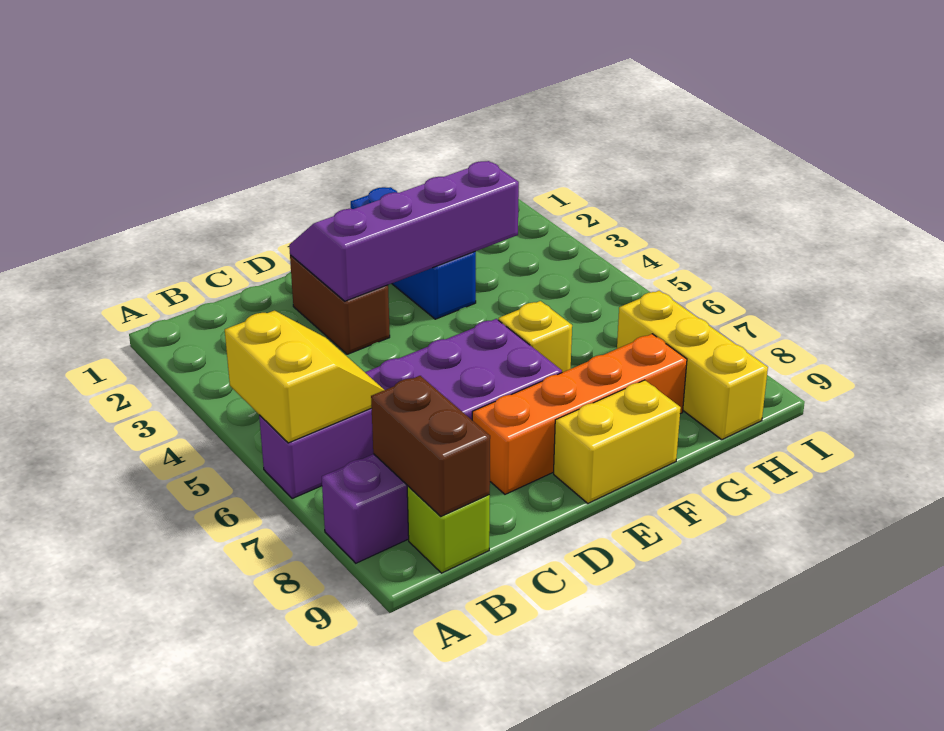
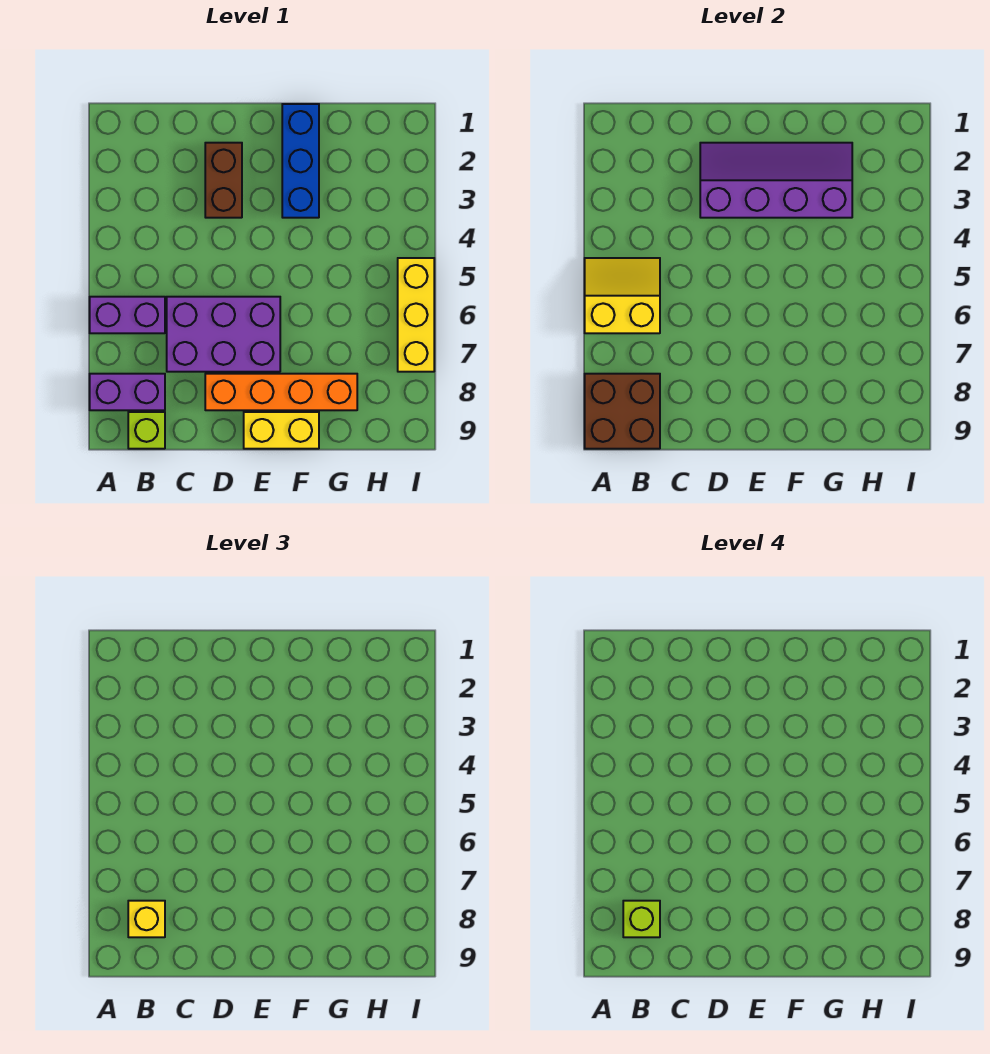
yellow slope A5:B6 level 2 top A -> yellow slope A5:B6 level 2 top 6
brown brick B8:B9 level 2 -> brown brick A8:B9 level 2
none -> lime brick B8 level 4
yellow brick F6 level 1 -> yellow brick B8 level 3
yellow brick H7:H9 level 1 -> yellow brick I5:I7 level 1

